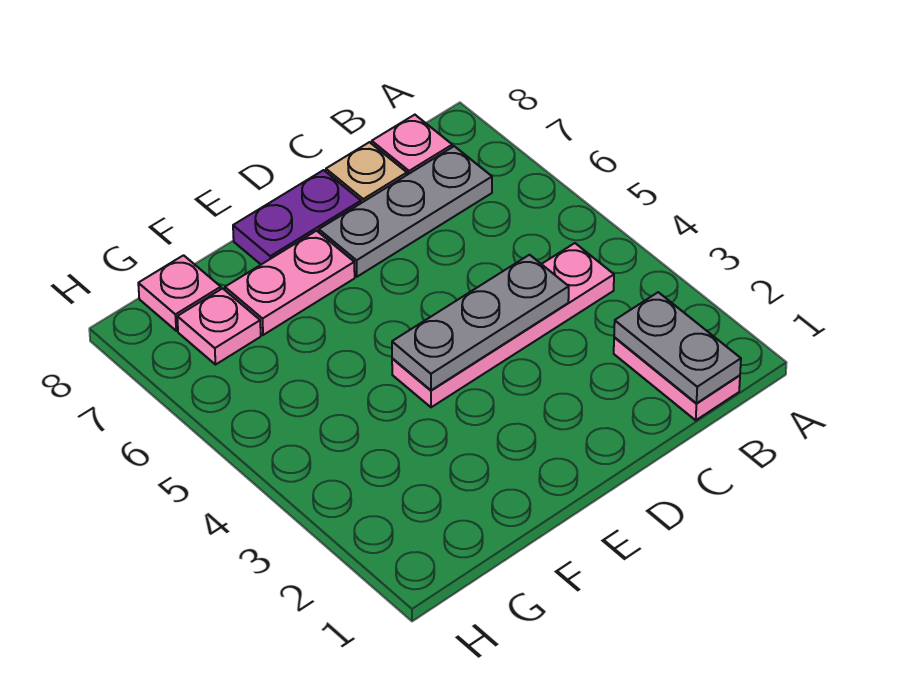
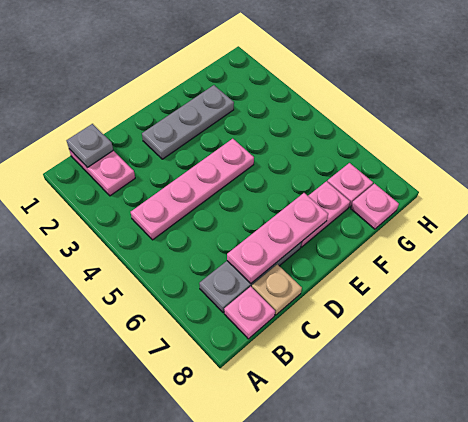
grey plate B1:B2 level 2 -> grey plate B1 level 2
grey plate C4:E4 level 2 -> grey plate D2:F2 level 1
none -> pink plate C7:E7 level 2
purple plate D8:E8 level 1 -> none

